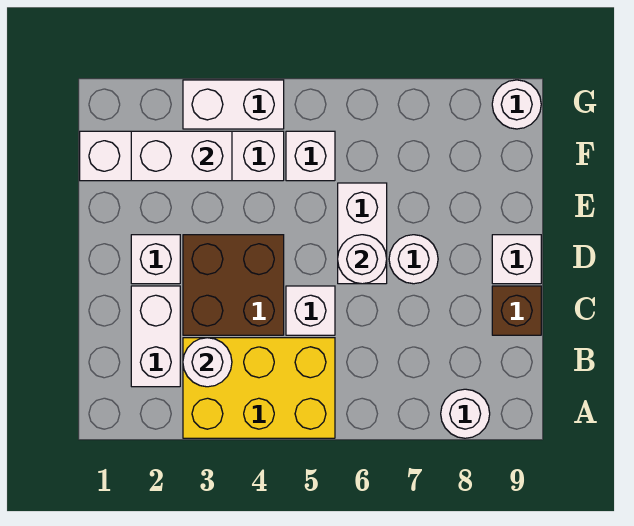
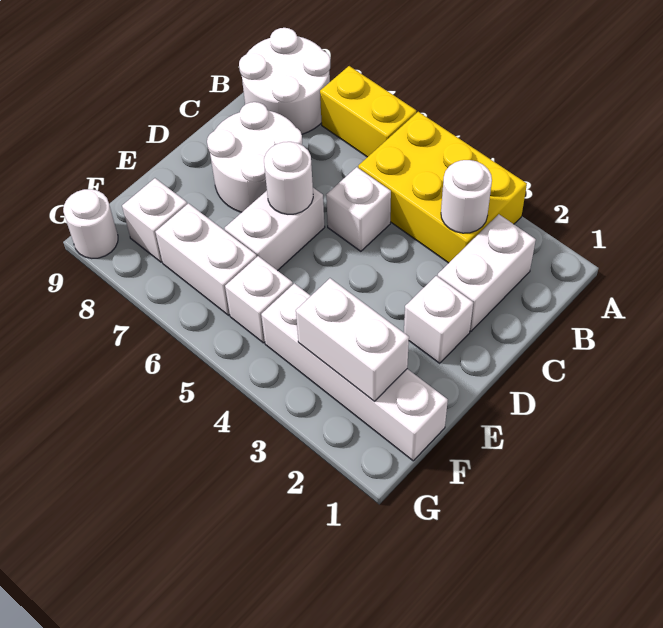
none -> yellow brick A6:A7 level 1
white round brick A8 level 1 -> white round brick A8:B9 level 1
brown brick C3:D4 level 1 -> none
brown brick C9 level 1 -> none
white round brick D7 level 1 -> white round brick C7:D8 level 1
white brick D9 level 1 -> white brick F8 level 1
white brick G3:G4 level 1 -> white brick F6:F7 level 1

